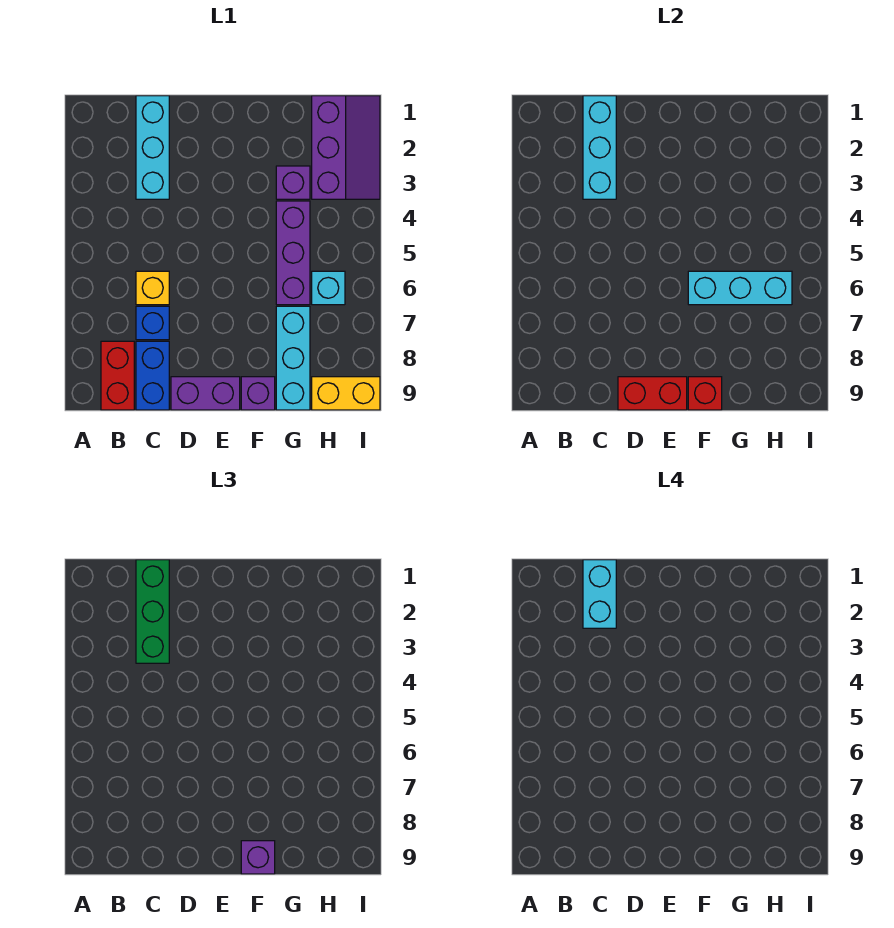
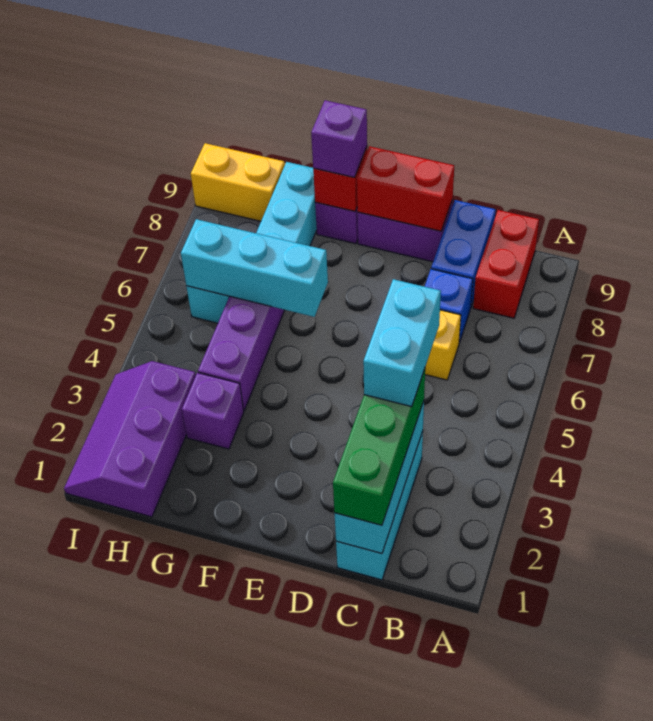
cyan brick C1:C2 level 4 -> cyan brick C3:C4 level 4

